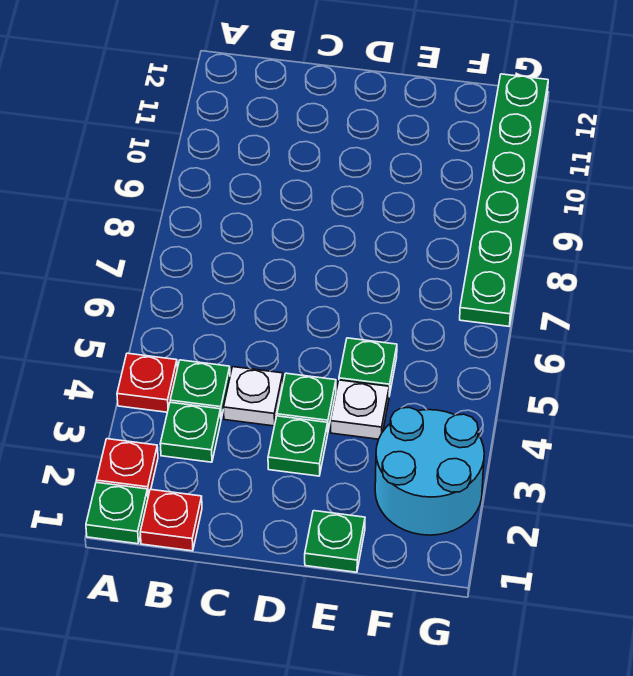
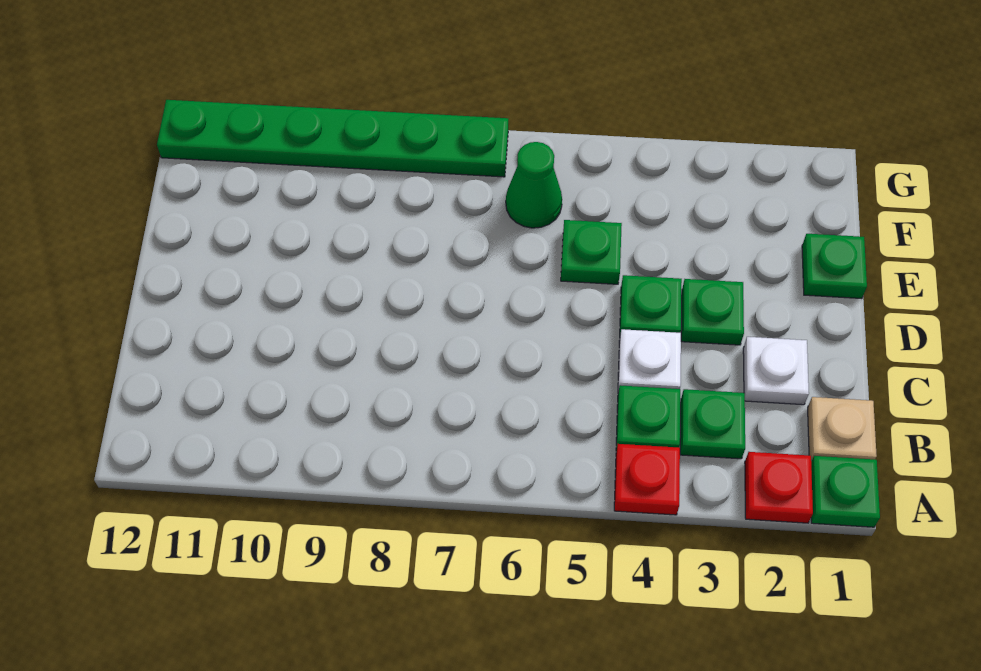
red plate B1 level 1 -> tan plate B1 level 1
white plate E4 level 1 -> white plate C2 level 1
cyan round brick F2:G3 level 1 -> none
none -> green cone F6 level 1

